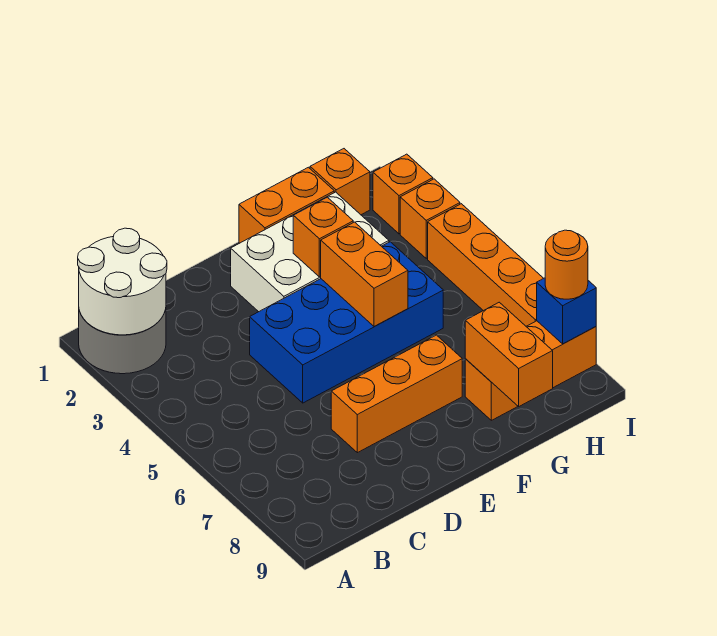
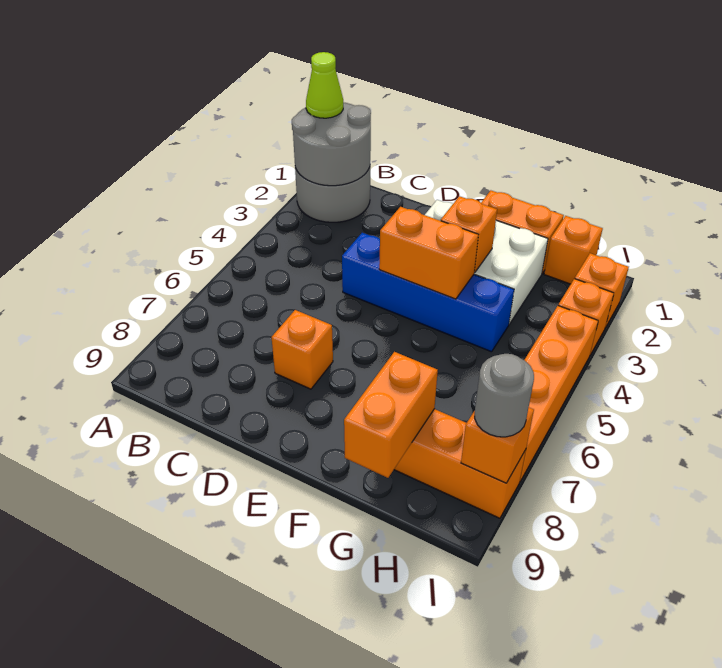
white round brick A1:B2 level 2 -> grey round brick A1:B2 level 2
none -> lime cone A1 level 3
blue brick D4:G5 level 1 -> blue brick D4:G4 level 1
orange brick D7:F7 level 1 -> orange brick D7 level 1
orange brick F4:F5 level 2 -> orange brick E4:F4 level 2
blue brick I8 level 2 -> orange brick I8 level 2
orange round brick I8 level 3 -> grey round brick I8 level 3

